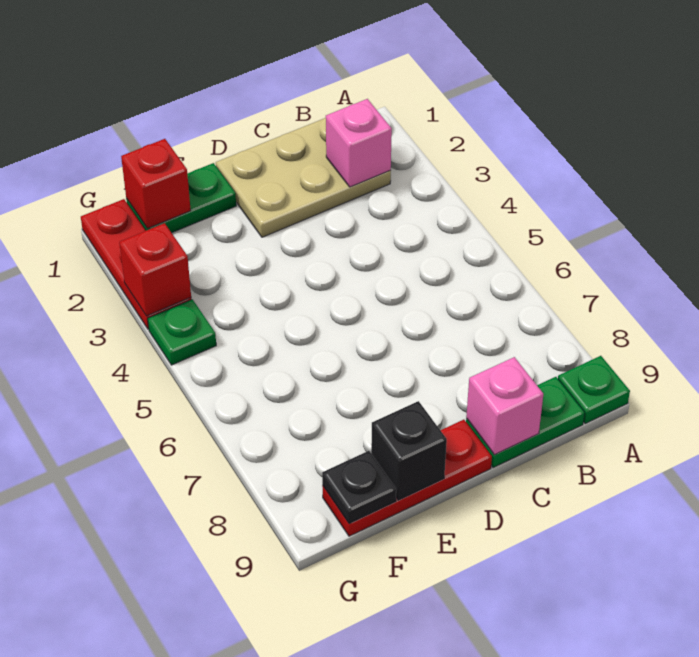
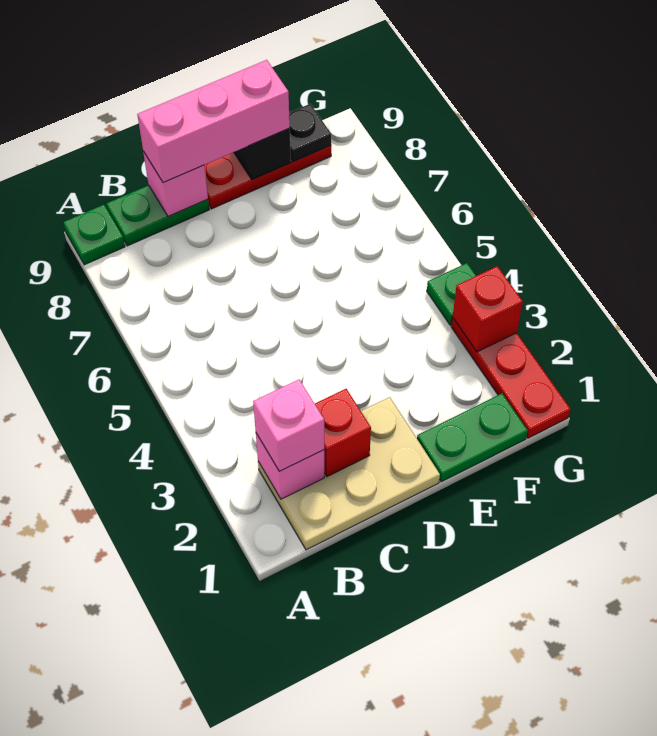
none -> pink brick B2 level 3
none -> pink brick C9:E9 level 3
red brick F1 level 2 -> red brick C2 level 2

